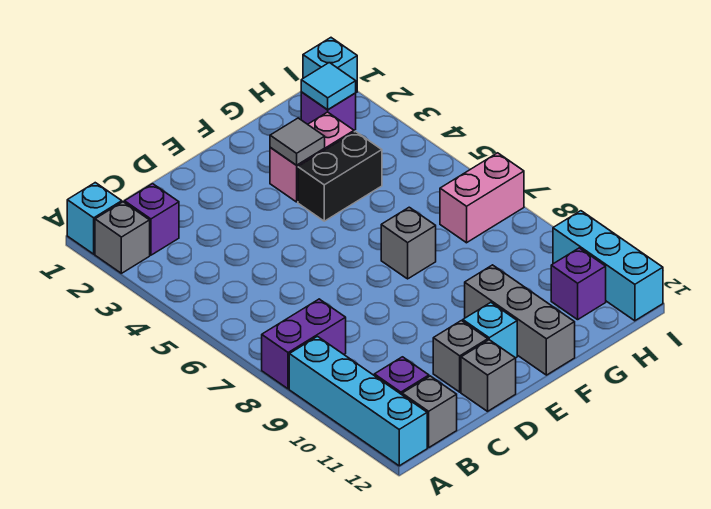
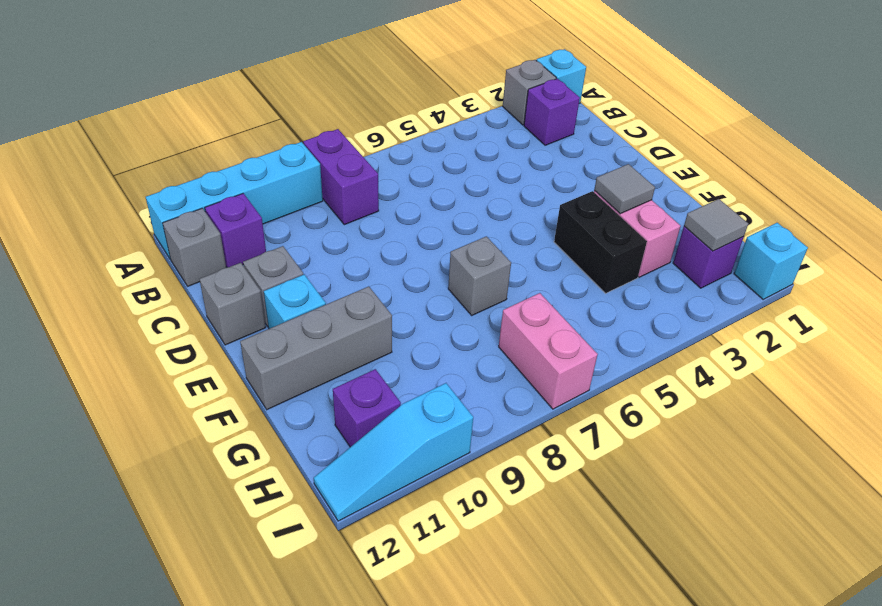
cyan tile H2 level 2 -> grey tile H2 level 2
cyan brick I10:I12 level 1 -> cyan slope I10:I12 level 1 top 10

